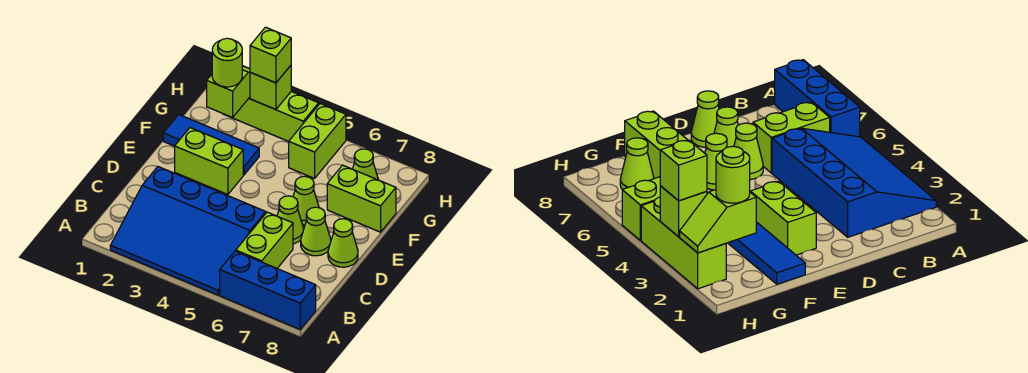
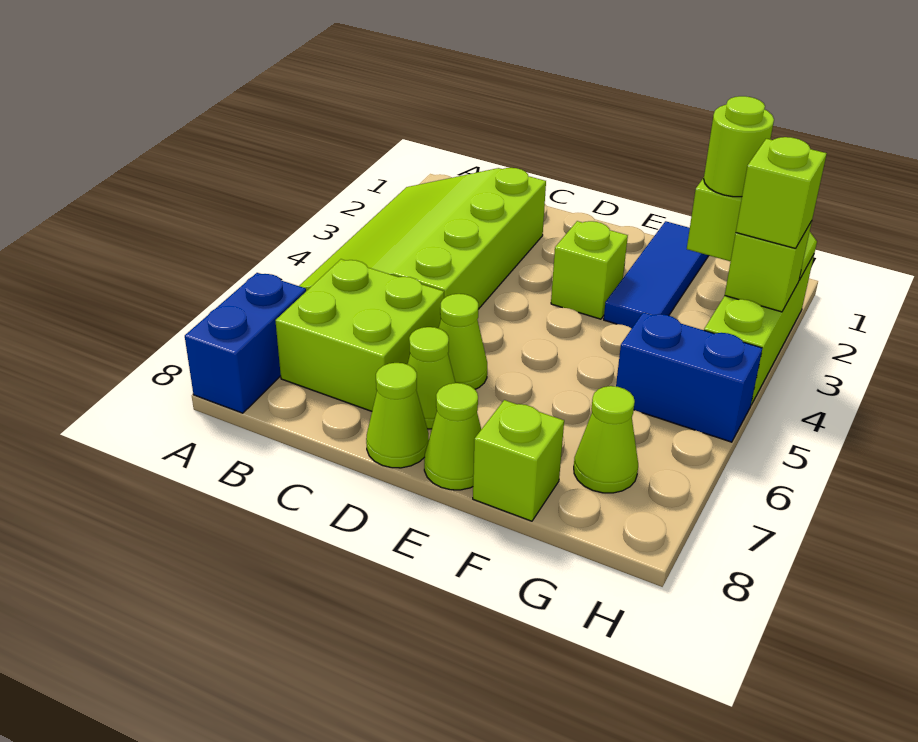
blue slope A2:C5 level 1 top C -> lime slope A2:C5 level 1 top C
blue brick A6:A8 level 1 -> blue brick A7:A8 level 1
lime brick B6:C6 level 1 -> lime brick B6:C7 level 1
lime brick E2:E3 level 1 -> lime brick E3 level 1
lime cone E6 level 1 -> lime cone E8 level 1
lime brick F7:F8 level 1 -> lime brick F8 level 1
lime brick G5:H5 level 1 -> blue brick G5:H5 level 1

